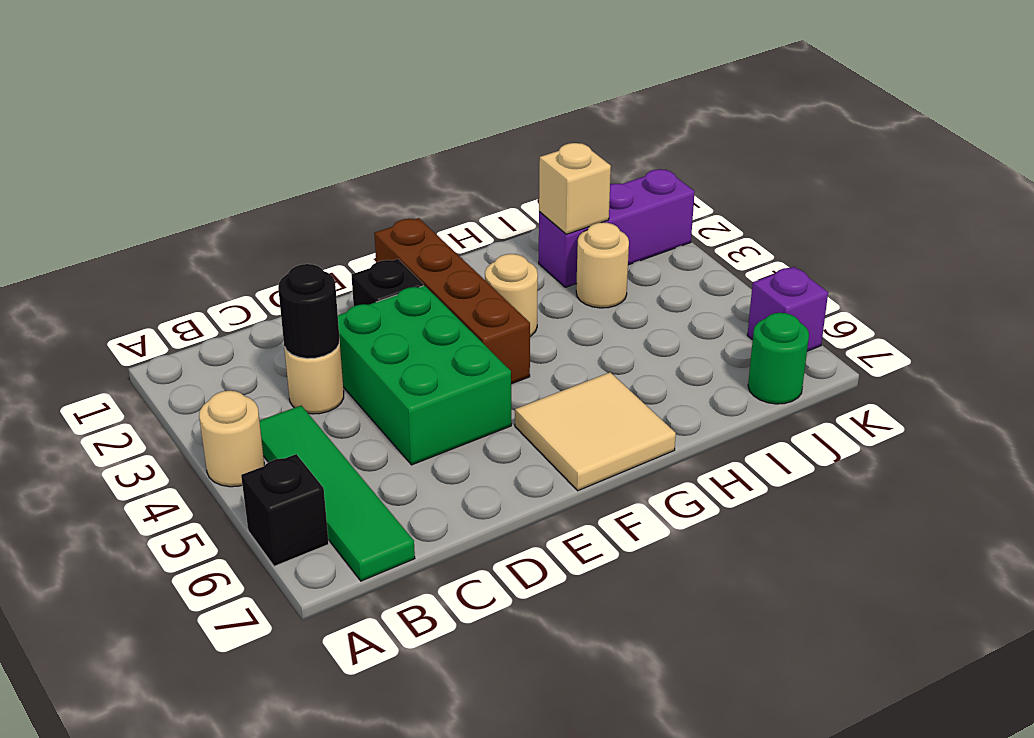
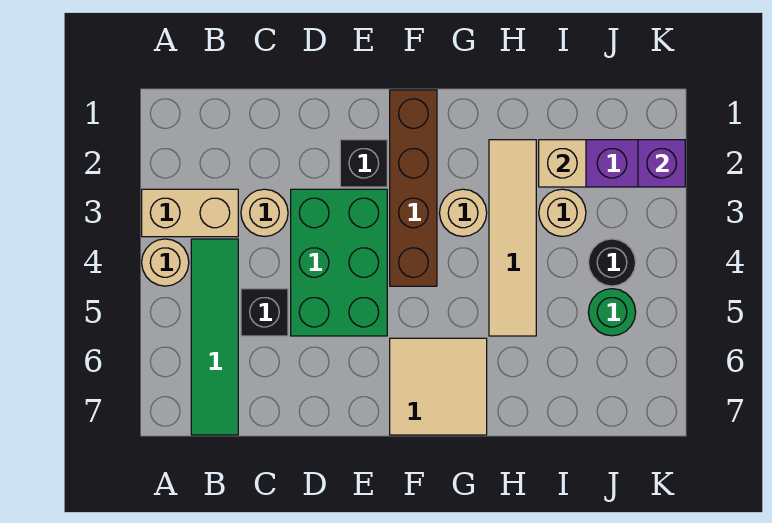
none -> tan brick A3:B3 level 1
black brick A6 level 1 -> black brick C5 level 1
black round brick C3 level 2 -> black round brick J4 level 1
none -> tan tile H2:H5 level 1
green round brick J7 level 1 -> green round brick J5 level 1
purple brick K6 level 1 -> purple brick K2 level 2

